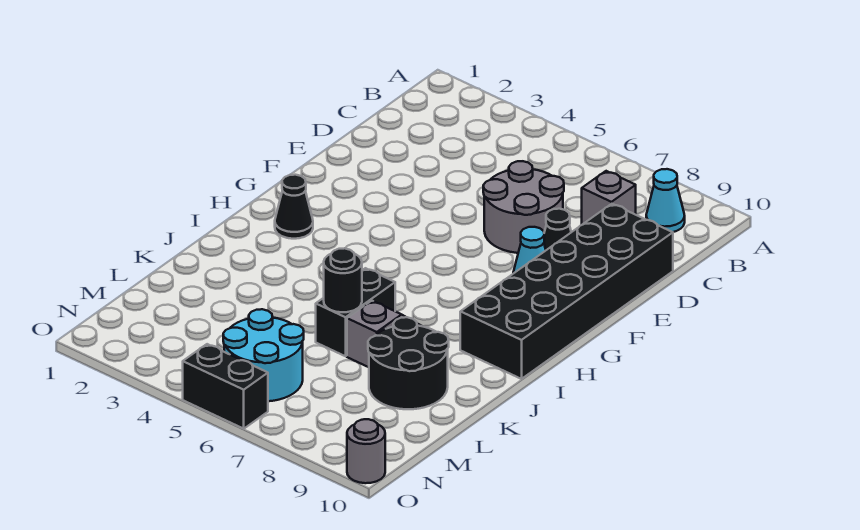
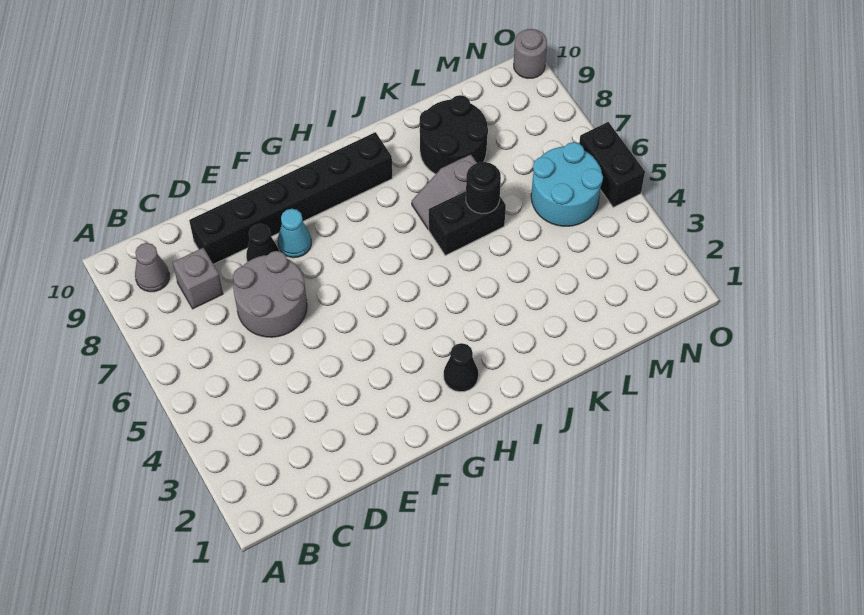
cyan cone B9 level 1 -> grey cone B9 level 1
black brick D9:I10 level 1 -> black brick D9:I9 level 1

